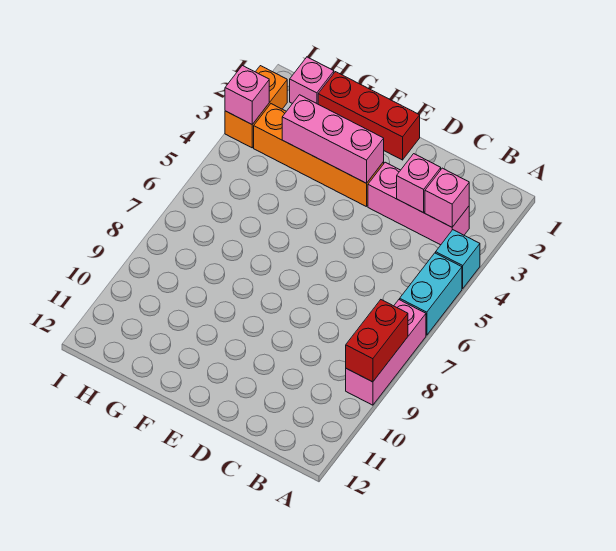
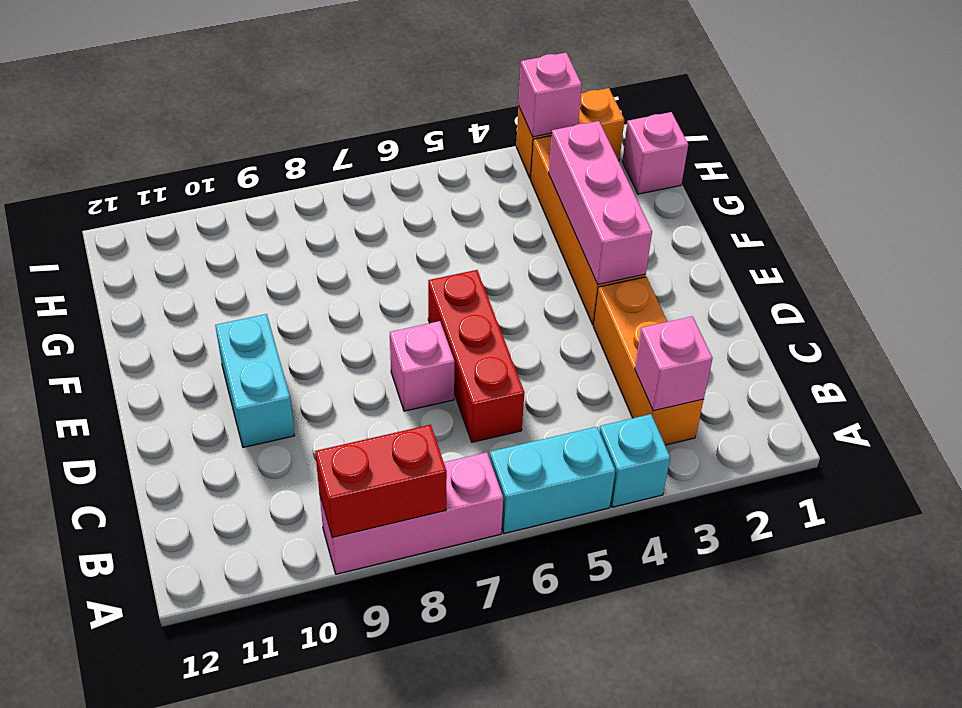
pink brick B3:D3 level 1 -> orange brick B3:D3 level 1
pink brick C3 level 2 -> pink brick D7 level 1
none -> cyan brick D10:E10 level 1
red brick E1:G1 level 1 -> red brick C6:E6 level 1

